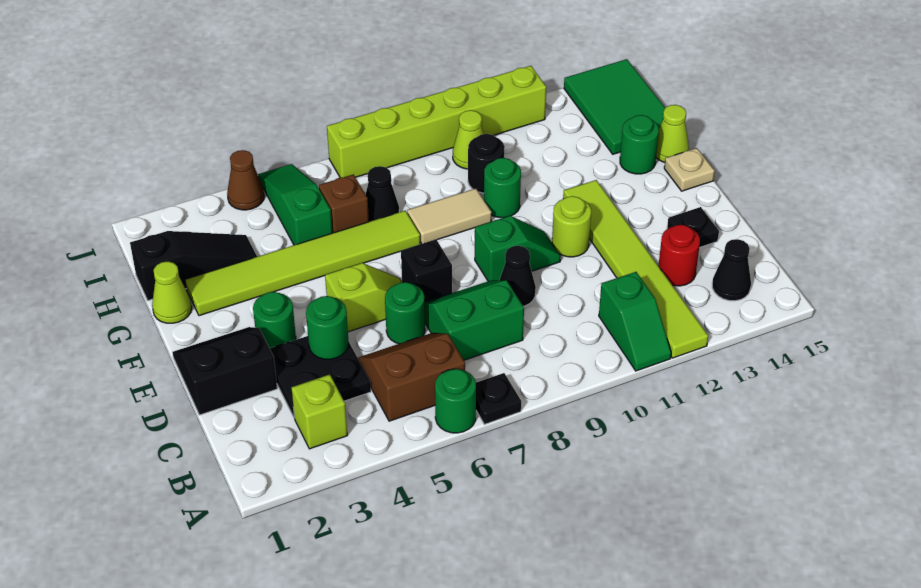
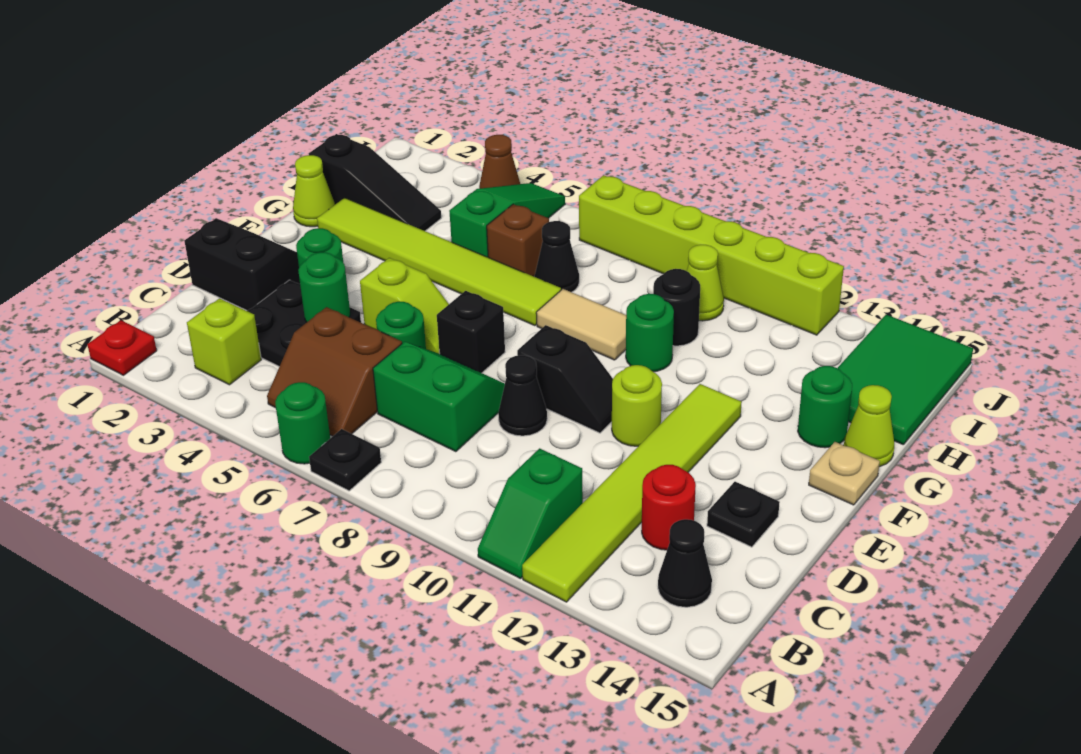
none -> red plate A1 level 1
brown slope B5:C6 level 1 top B -> brown slope B5:C6 level 1 top C
green slope E9:E10 level 1 top 9 -> black slope E9:E10 level 1 top 9

